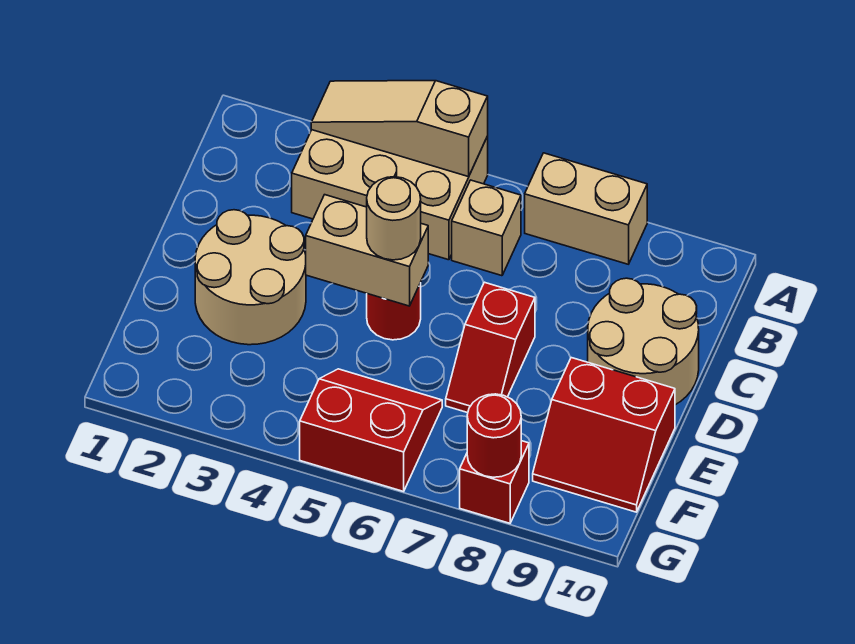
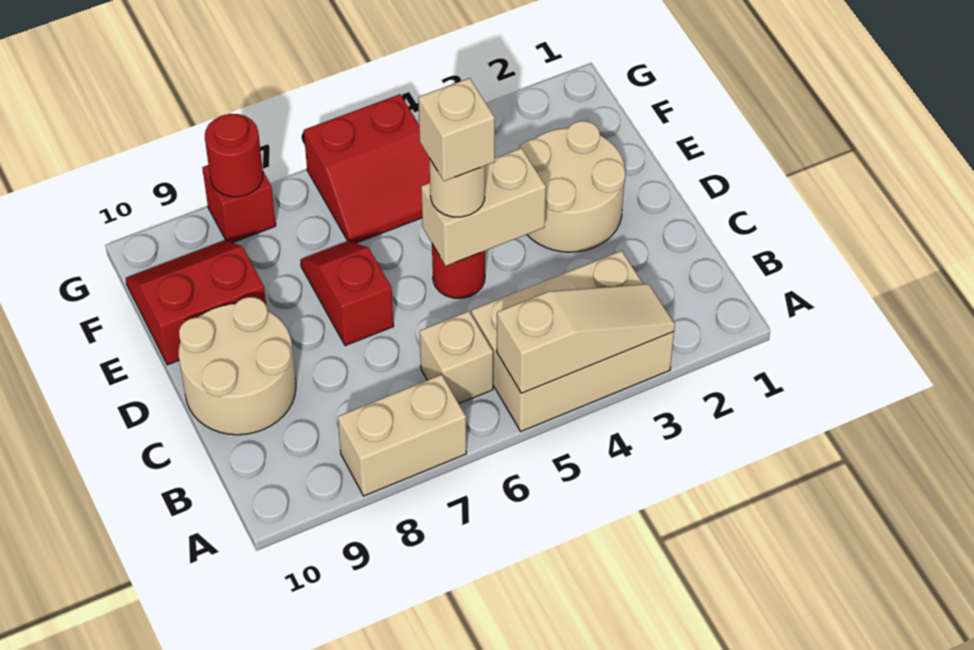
none -> tan brick D5 level 4

